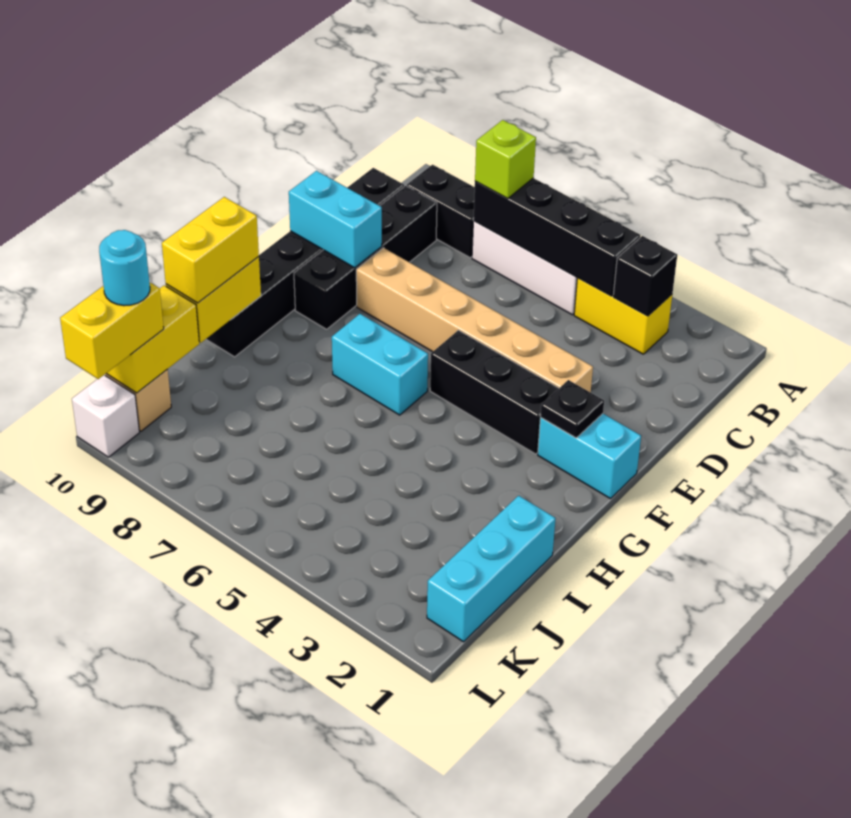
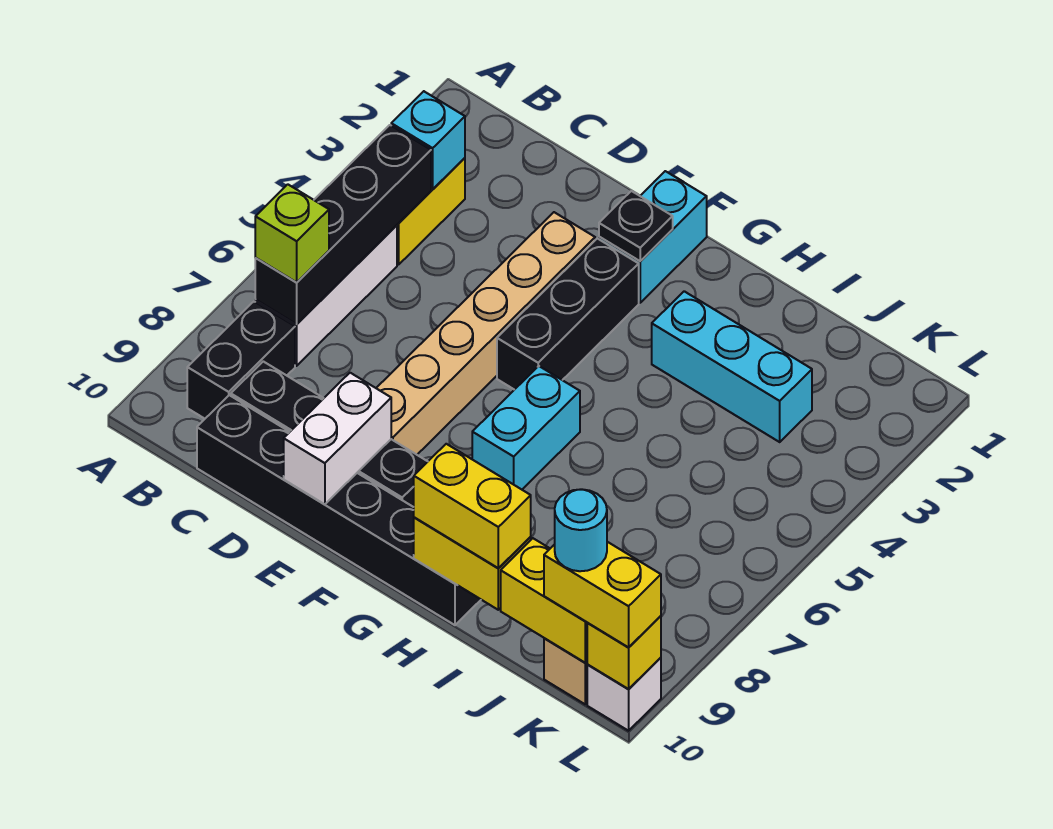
black brick B3 level 2 -> cyan brick B3 level 2
cyan brick E9:E10 level 2 -> white brick E9:E10 level 2
cyan brick I1:K1 level 1 -> cyan brick H3:J3 level 1
none -> yellow brick L10 level 2

